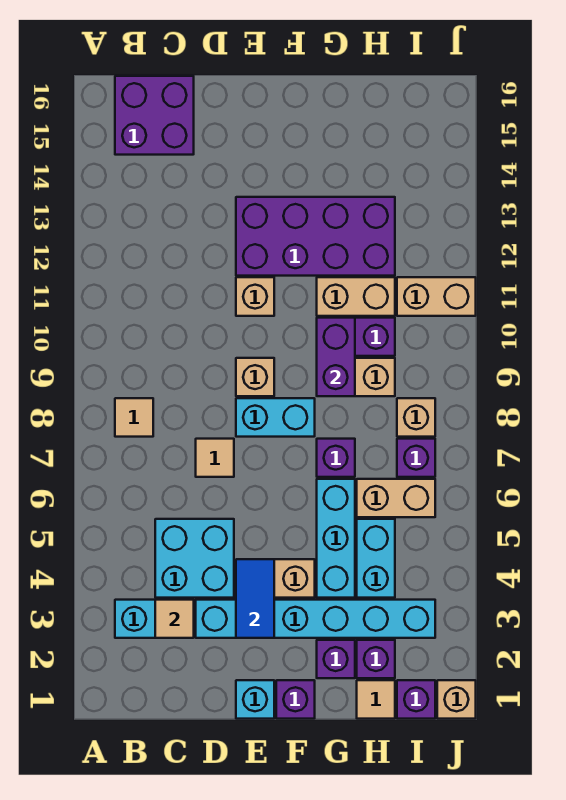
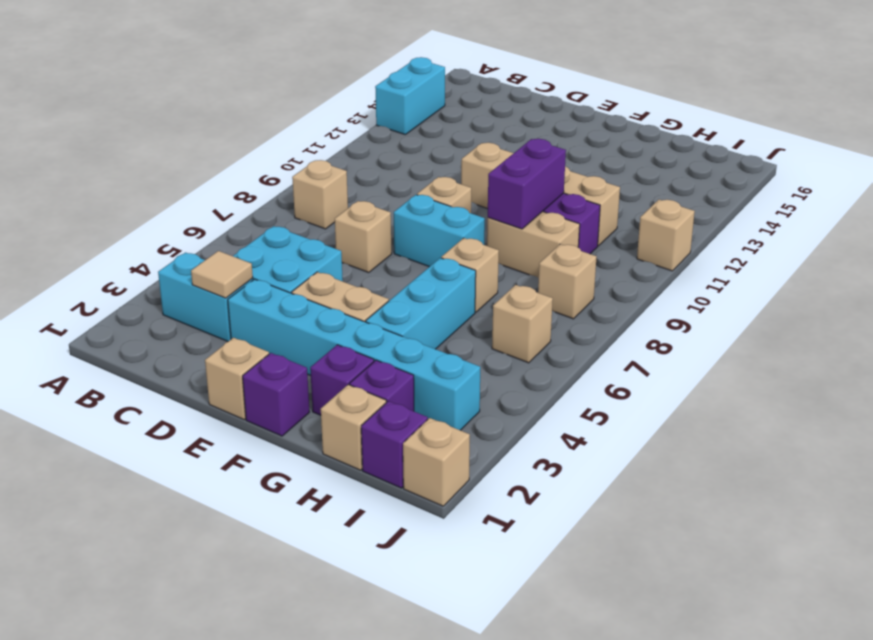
tan tile B8 level 1 -> tan brick B8 level 1
purple brick B15:C16 level 1 -> none
tan tile D7 level 1 -> tan brick D7 level 1
cyan brick E1 level 1 -> tan brick E1 level 1
blue tile E3:E4 level 2 -> none
purple brick E12:H13 level 1 -> none
purple brick G7 level 1 -> tan brick G7 level 1
tan tile H1 level 1 -> tan brick H1 level 1
cyan brick H4:H5 level 1 -> cyan brick A13:A14 level 1
tan brick H6:I6 level 1 -> tan brick I6 level 1
purple brick I7 level 1 -> none
tan brick I11:J11 level 1 -> tan brick J11 level 1

